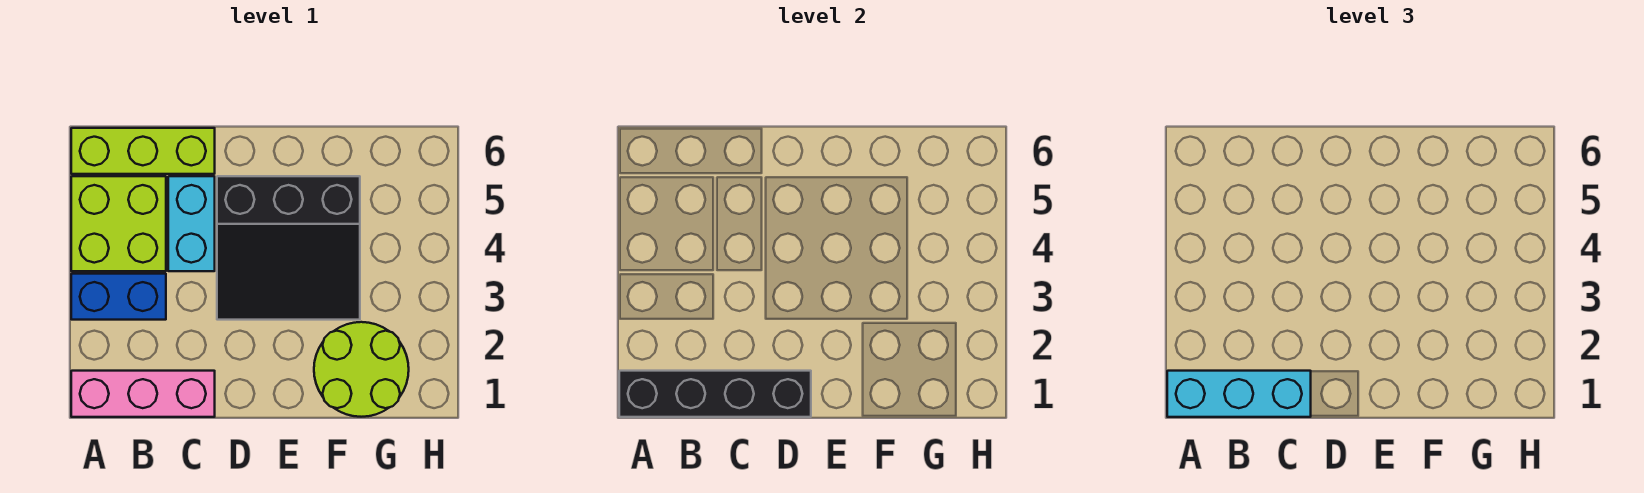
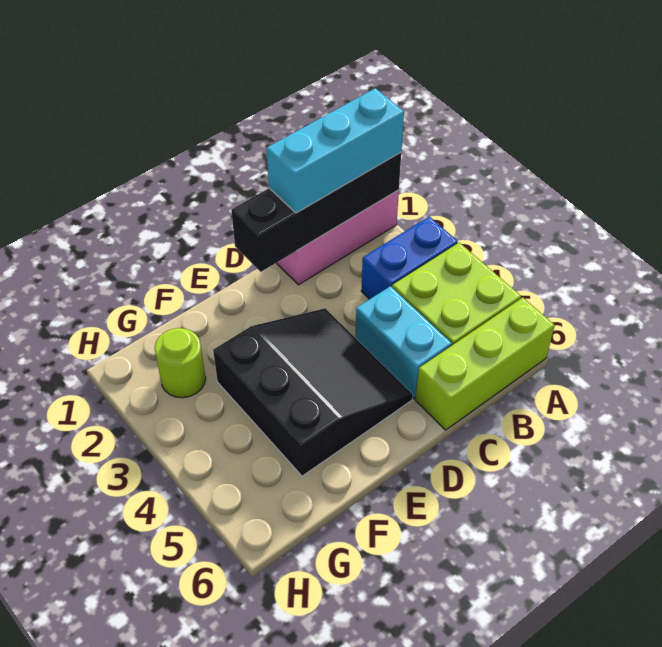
black slope D3:F5 level 1 top 5 -> black slope D3:F5 level 1 top F
lime round brick F1:G2 level 1 -> lime round brick G2 level 1

